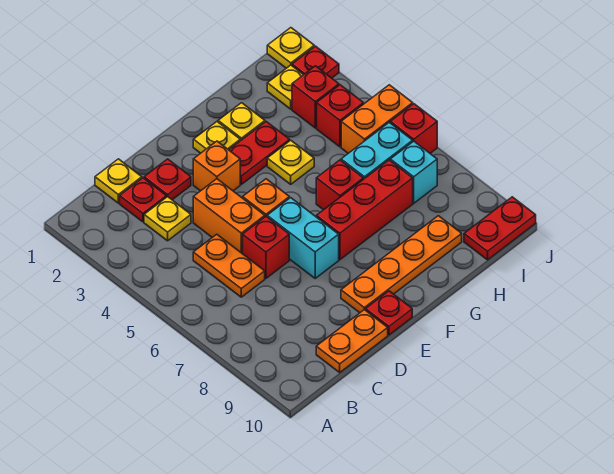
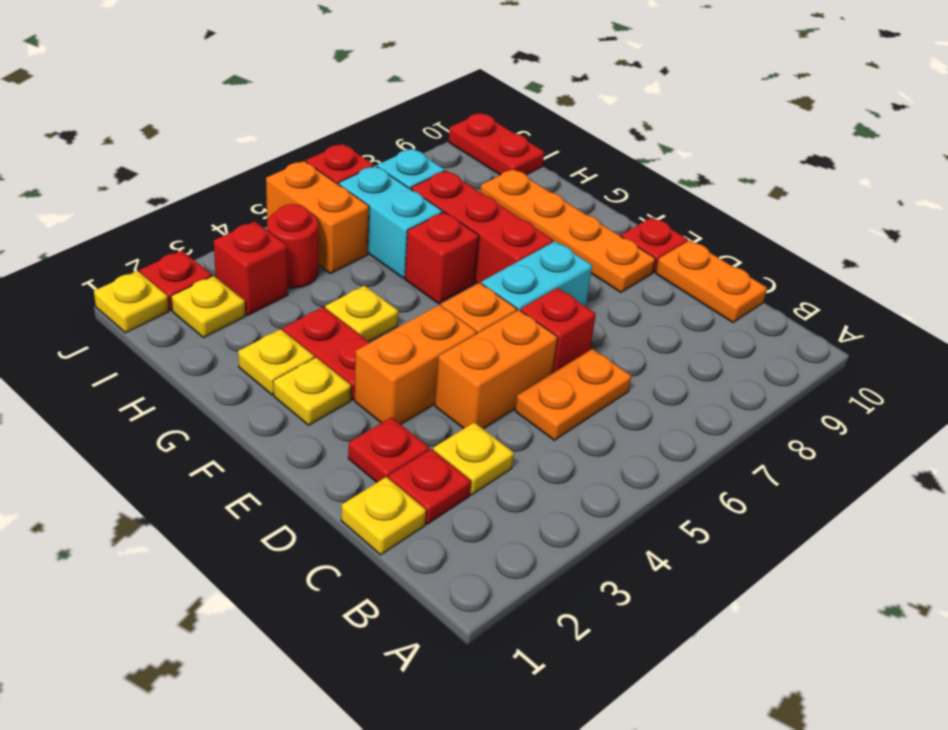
orange brick E3 level 1 -> orange brick E3:E4 level 1
red brick I4 level 1 -> red round brick I4 level 1

